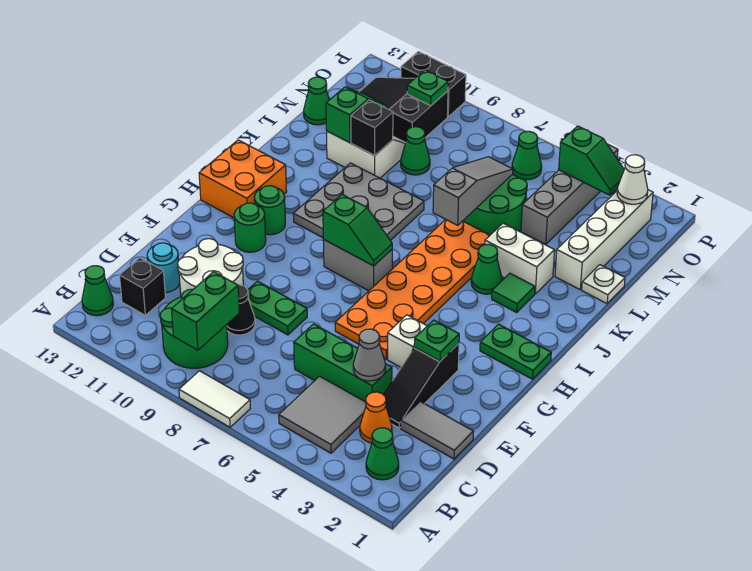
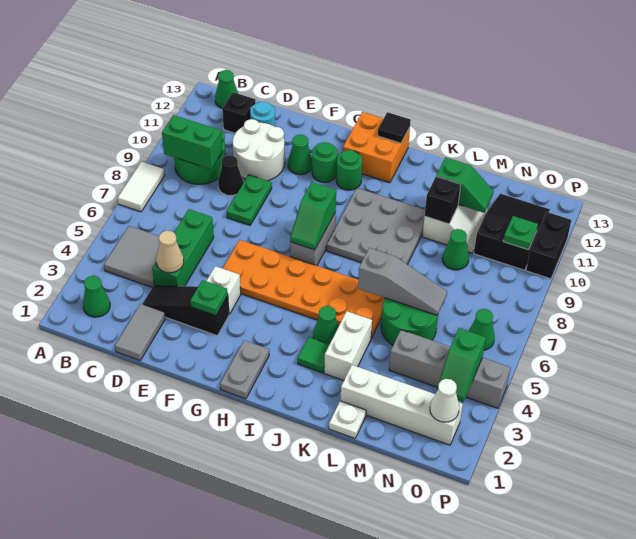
orange cone C3 level 1 -> none
grey cone D4 level 2 -> tan cone D4 level 2
green plate H1:H2 level 1 -> grey plate H1:H2 level 1
none -> black tile I13 level 2
green cone M13 level 1 -> green cone F11 level 1

